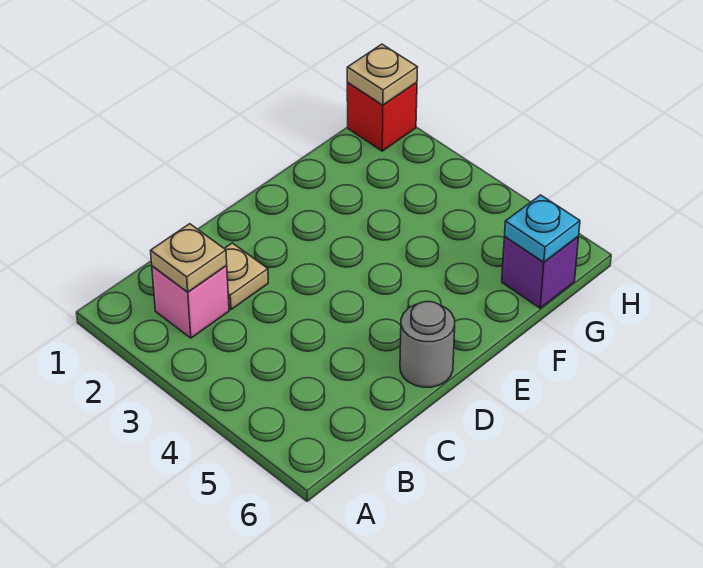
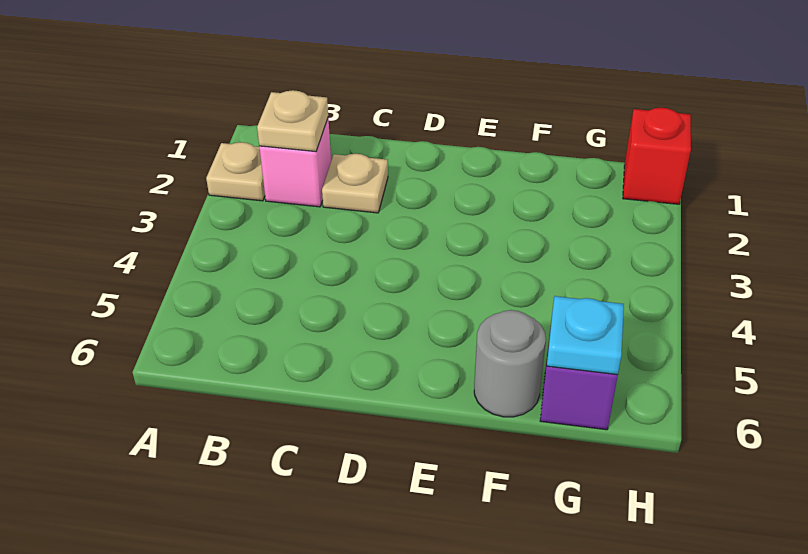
grey round brick D6 level 1 -> grey round brick F6 level 1
tan plate H1 level 2 -> tan plate A2 level 1

